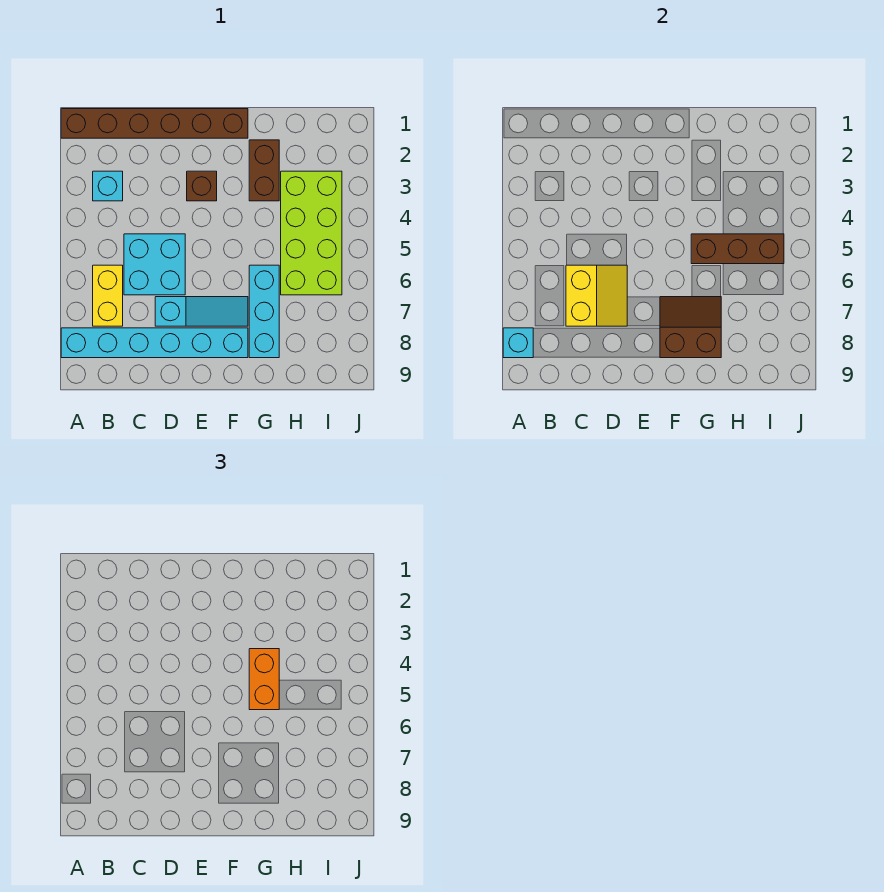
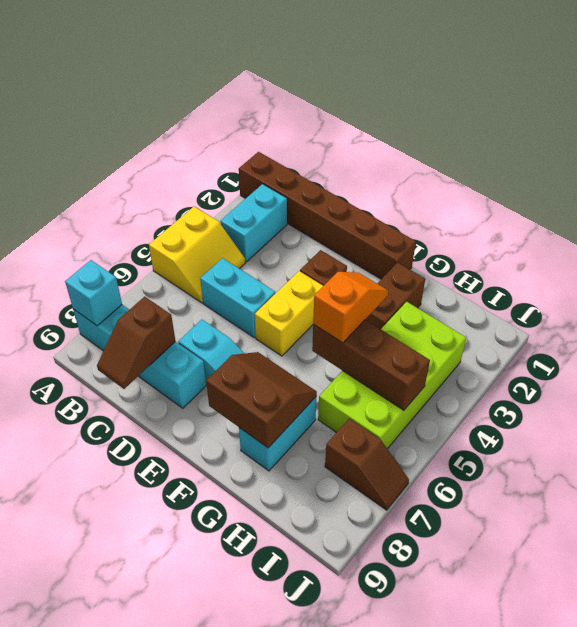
cyan brick A8:F8 level 1 -> cyan brick A8:D8 level 1
cyan brick B3 level 1 -> cyan brick B2:B3 level 1
yellow brick B6:B7 level 1 -> yellow brick E4:E5 level 1
cyan brick C5:D6 level 1 -> cyan brick C5:D5 level 1
yellow slope C6:D7 level 2 top C -> yellow slope A4:B5 level 1 top A
none -> brown slope C8:C9 level 2 top 8
orange brick G4:G5 level 3 -> orange slope G4:G5 level 3 top 5
cyan brick G6:G8 level 1 -> cyan brick G7:G8 level 1
none -> brown slope I7:J7 level 1 top I

